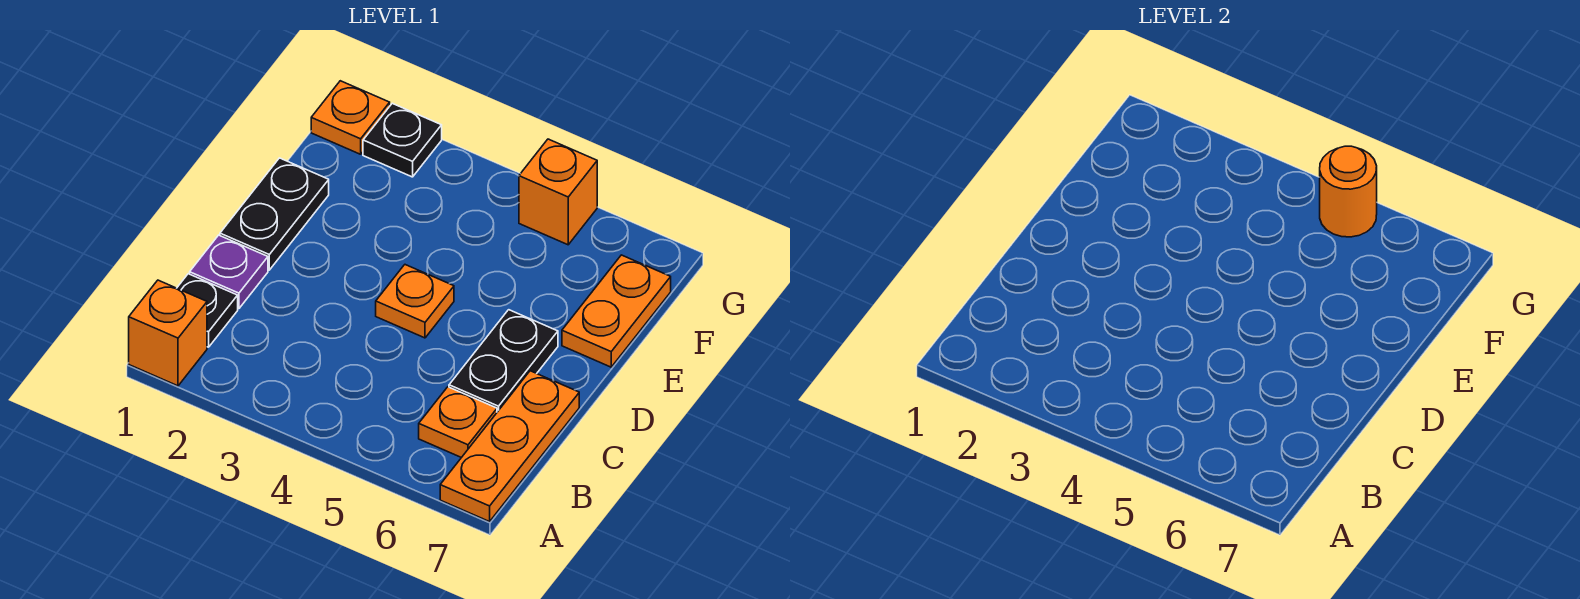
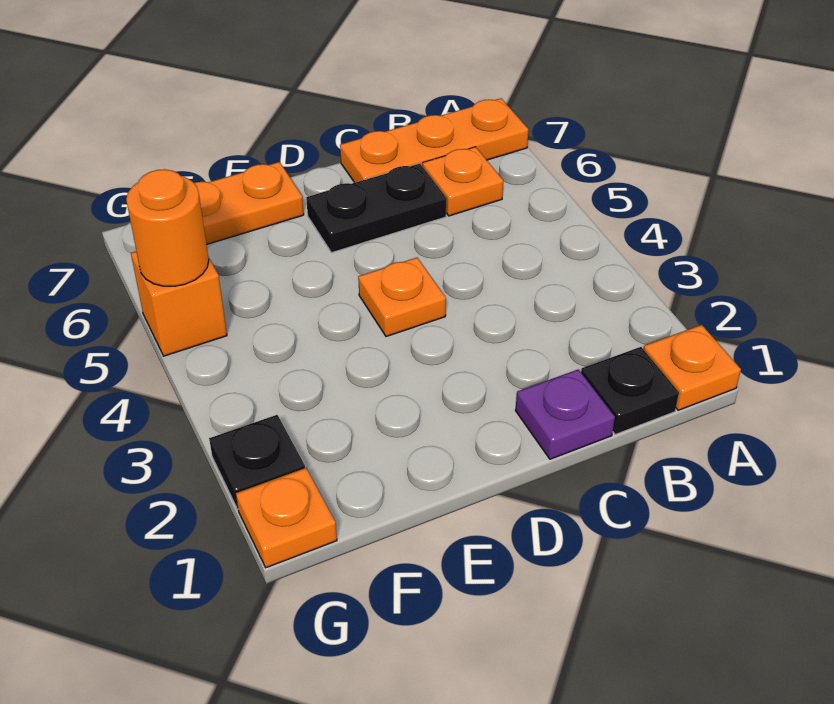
orange brick A1 level 1 -> orange plate A1 level 1
black plate D1:E1 level 1 -> none

